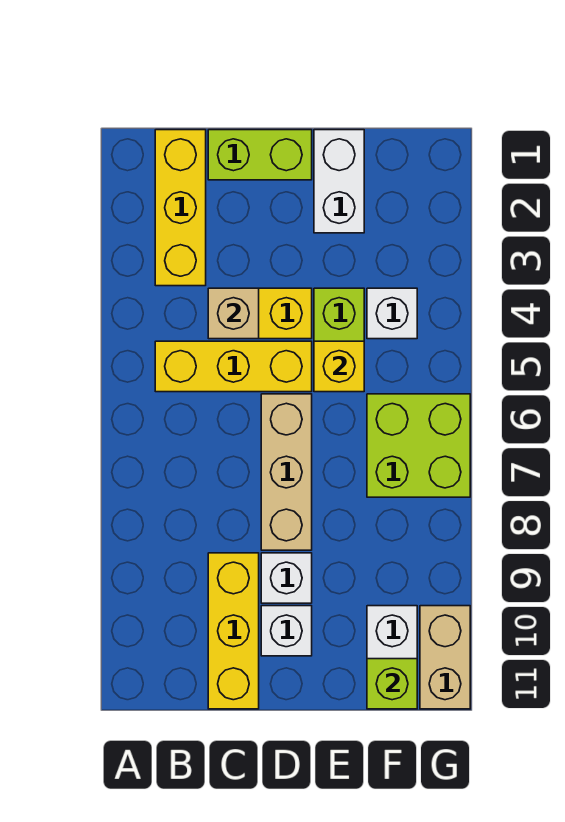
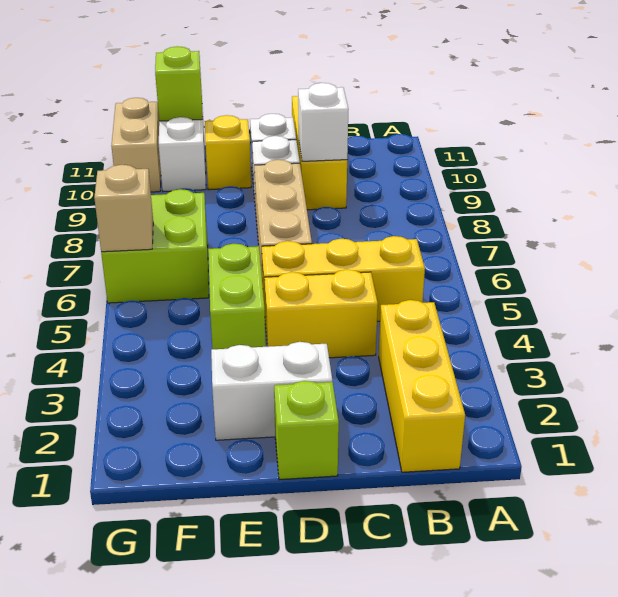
lime brick C1:D1 level 1 -> lime brick D1 level 1
tan brick C4 level 2 -> tan brick G6 level 2
white brick E1:E2 level 1 -> white brick D2:E2 level 1
yellow brick E5 level 2 -> yellow brick E10 level 1
white brick F4 level 1 -> white brick C9 level 2

